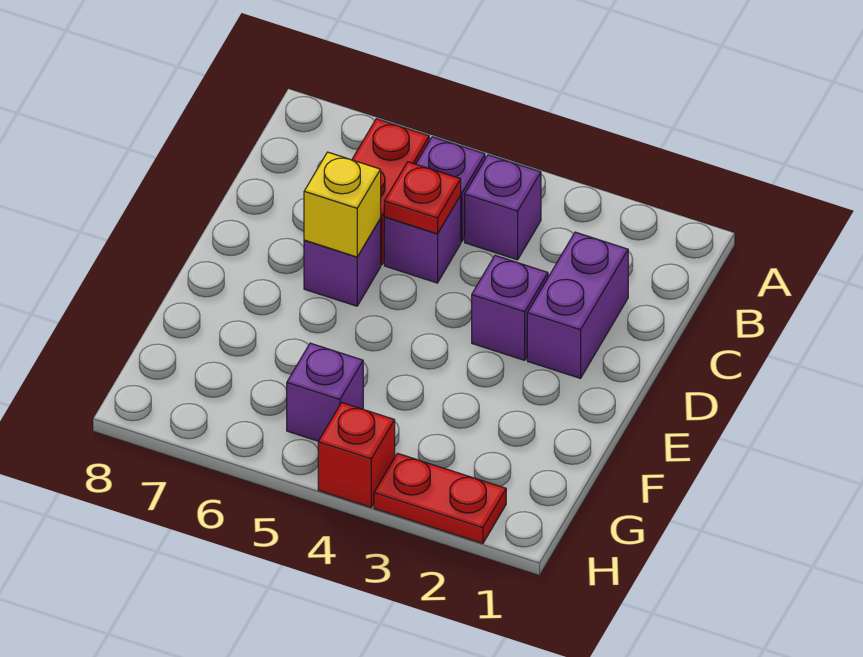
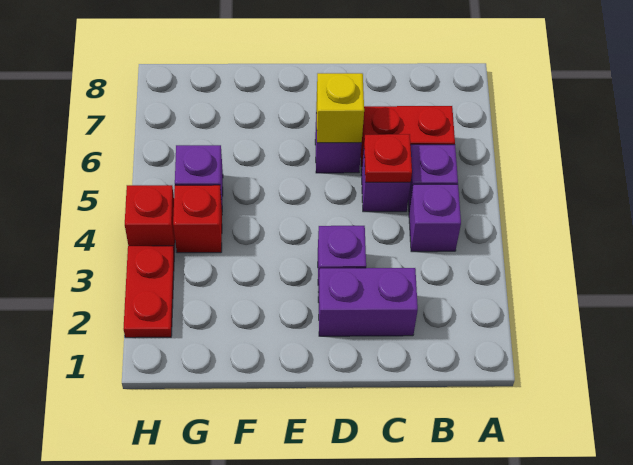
none -> red brick G4 level 1

